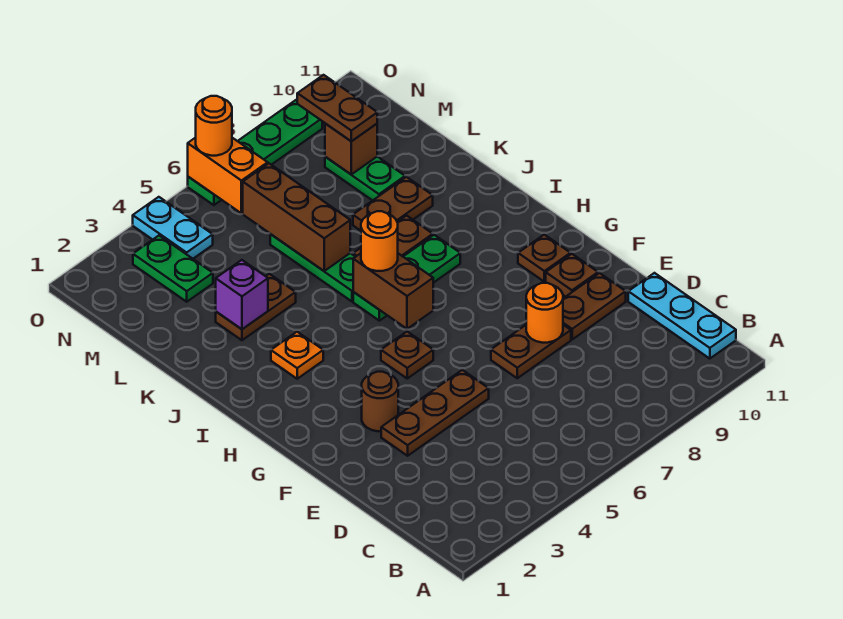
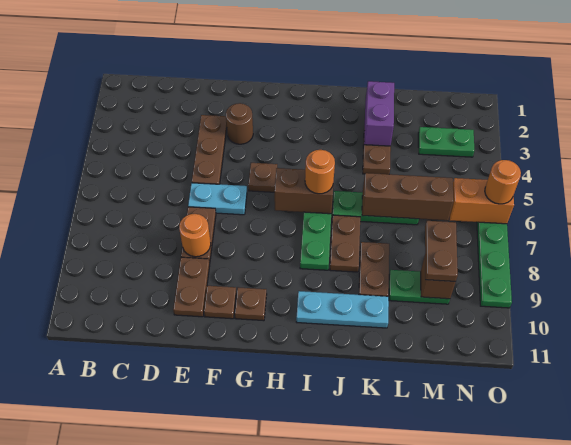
cyan plate B11:D11 level 1 -> cyan plate I10:K10 level 1
orange plate I3 level 1 -> none
purple brick K3 level 2 -> purple brick K2:K3 level 2
brown plate M9:N9 level 3 -> brown plate M8:M9 level 3
cyan plate N4:O4 level 1 -> cyan plate E6:F6 level 1

